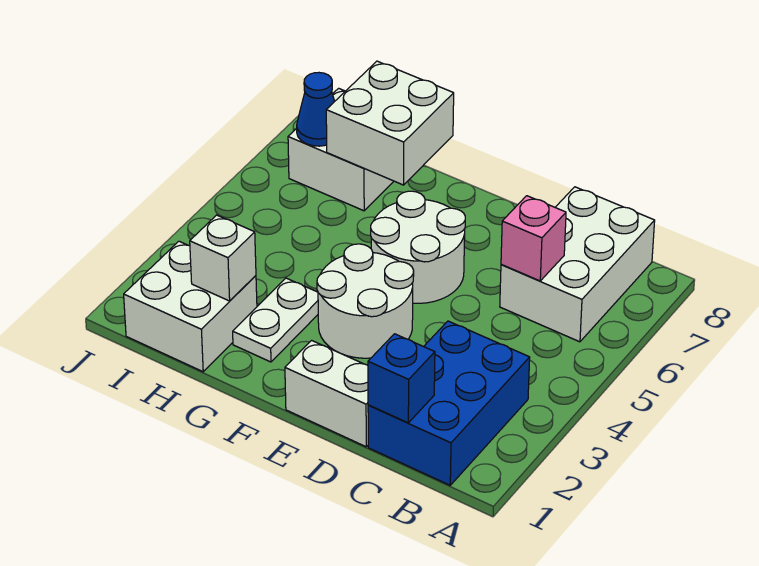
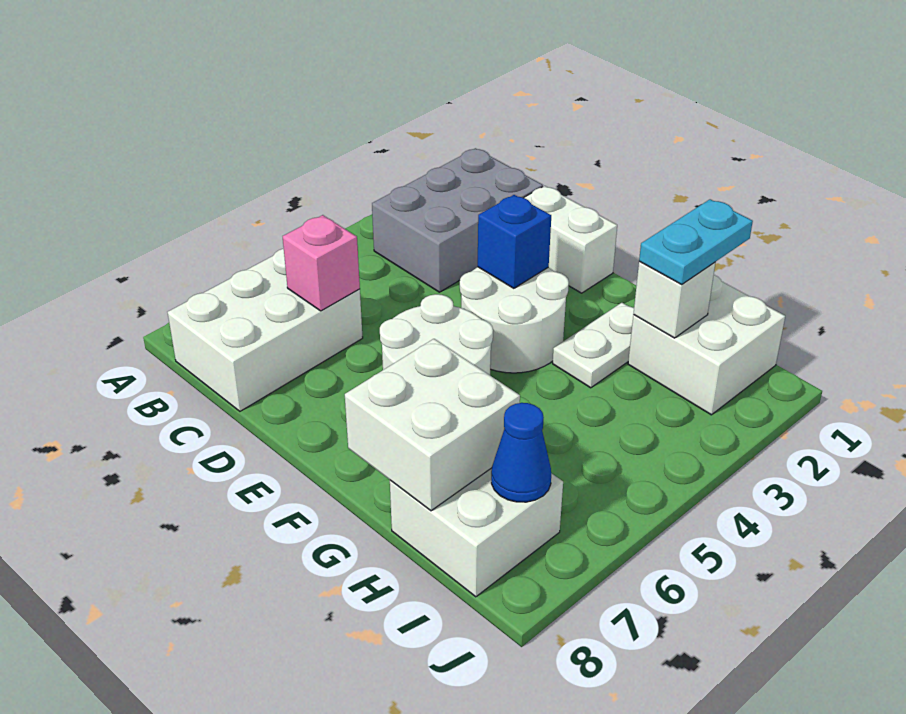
blue brick B1:C3 level 1 -> grey brick B1:C3 level 1
blue brick C1 level 2 -> blue brick E3 level 2
none -> cyan plate H1:H2 level 3

